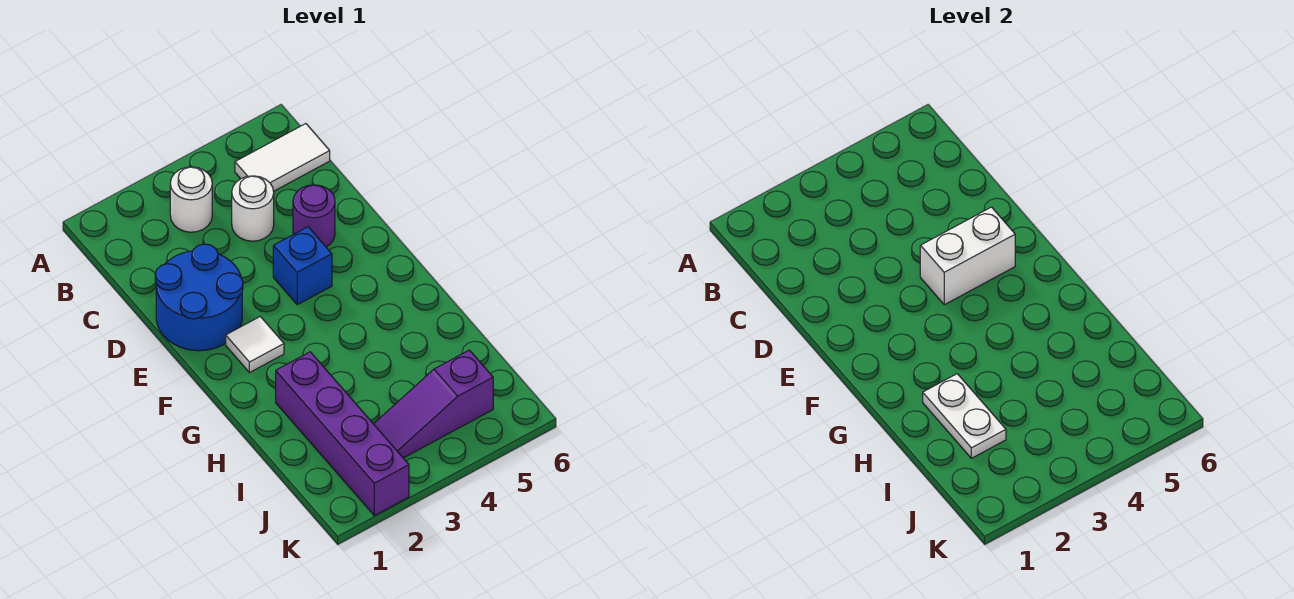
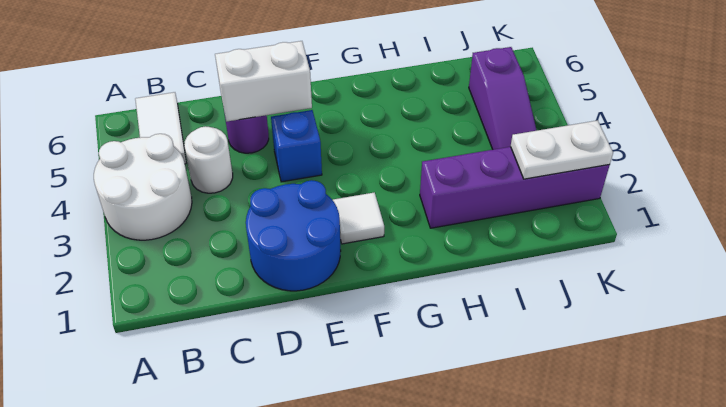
white round brick B3 level 1 -> white round brick A3:B4 level 1
white brick E4:E5 level 2 -> white brick D5:E5 level 2
white plate H2:I2 level 2 -> white plate J2:K2 level 2

